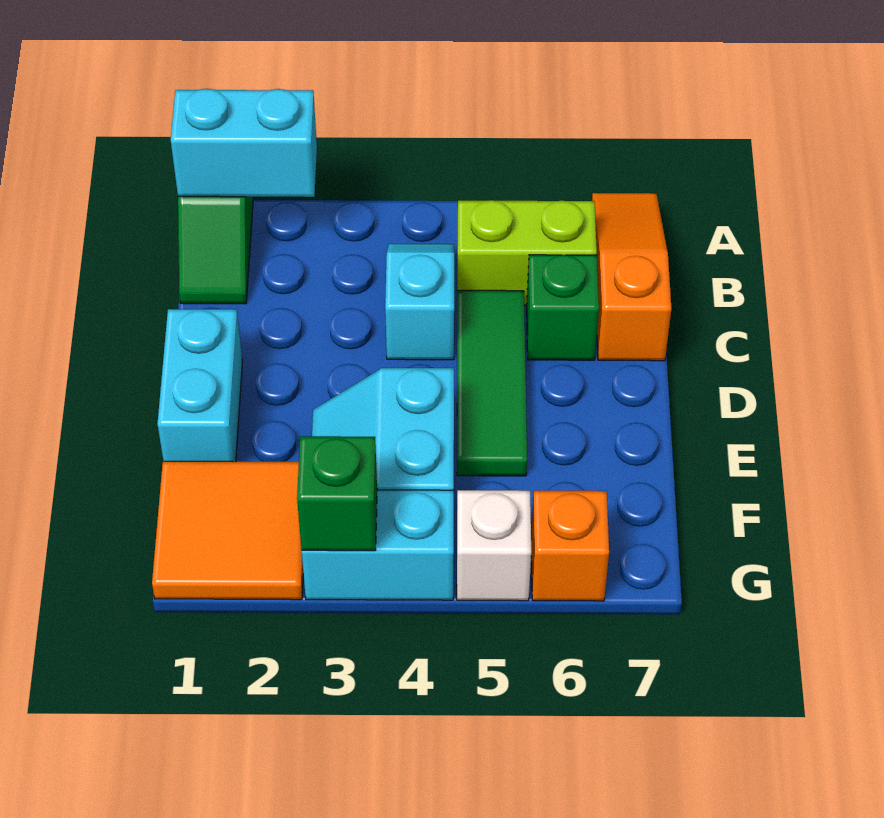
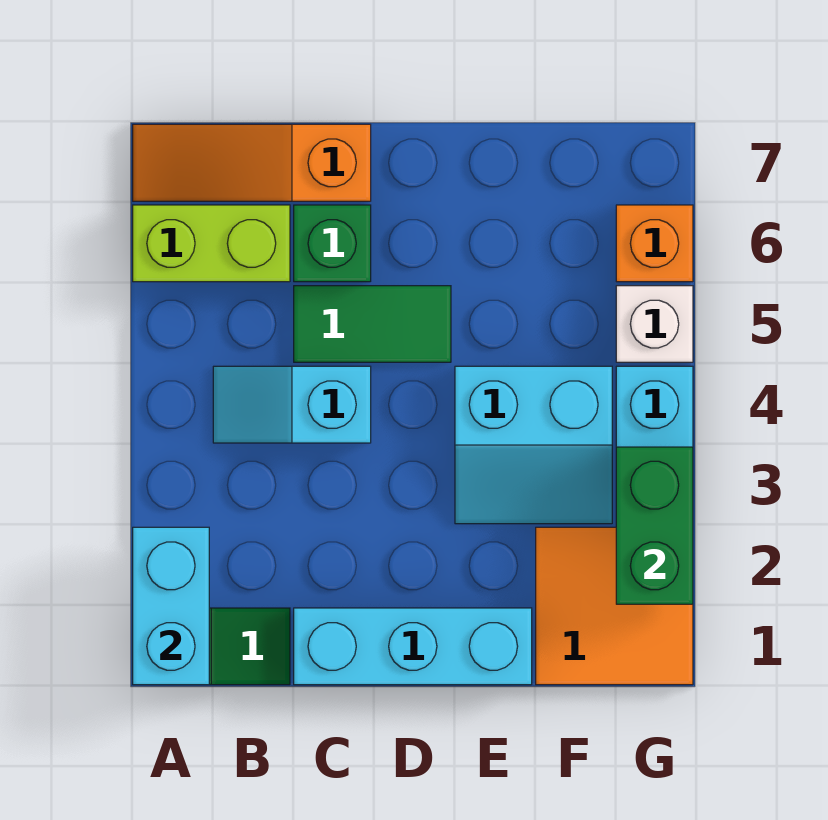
lime brick B5:B6 level 1 -> lime brick A6:B6 level 1
green tile C5:E5 level 1 -> green tile C5:D5 level 1
cyan brick D1:E1 level 1 -> cyan brick C1:E1 level 1
green brick G3 level 2 -> green brick G2:G3 level 2

